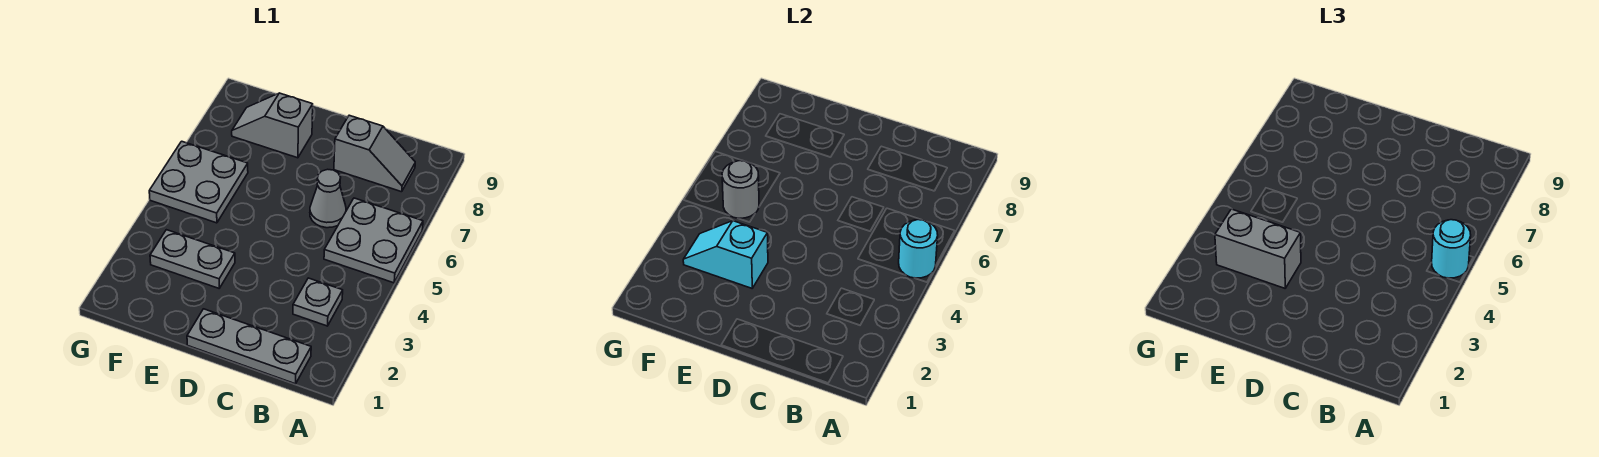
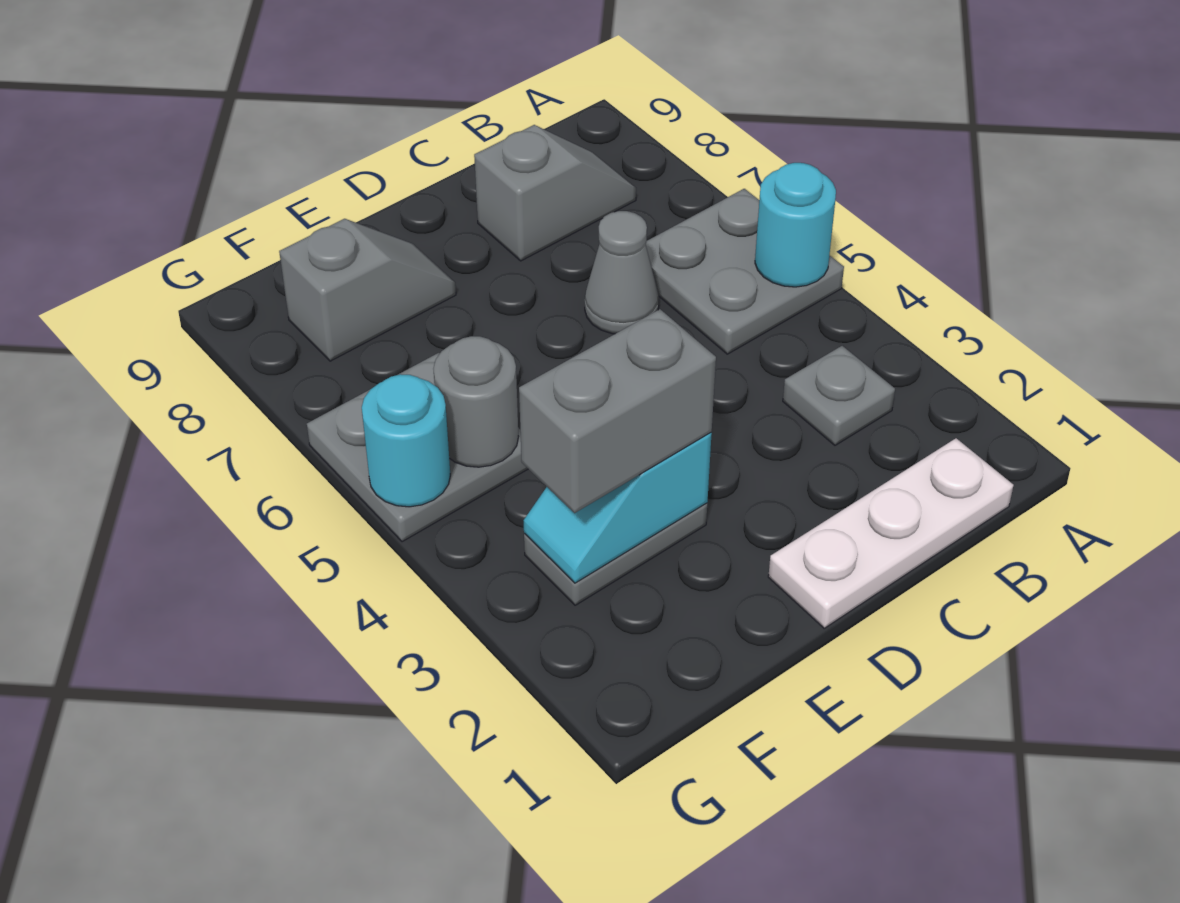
cyan round brick A5 level 3 -> cyan round brick G5 level 2
grey plate B1:D1 level 1 -> white plate B1:D1 level 1
grey slope E8:F8 level 1 top E -> grey slope E8:F8 level 1 top F

